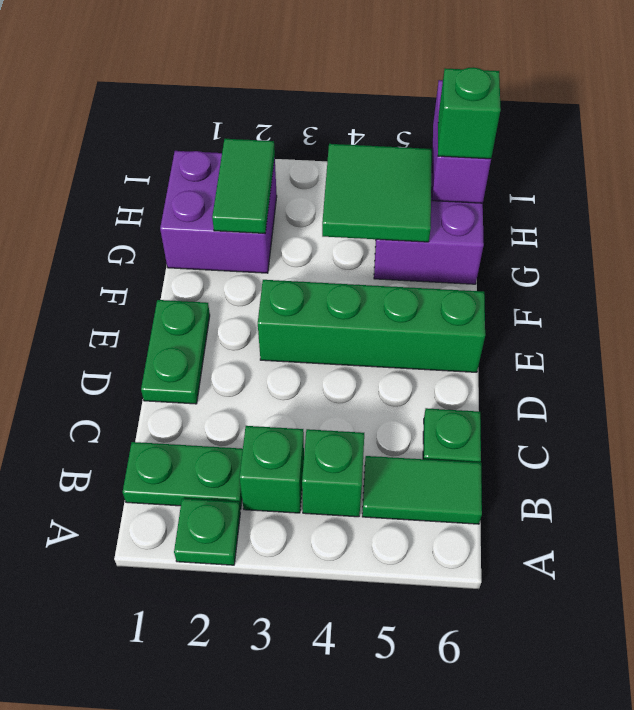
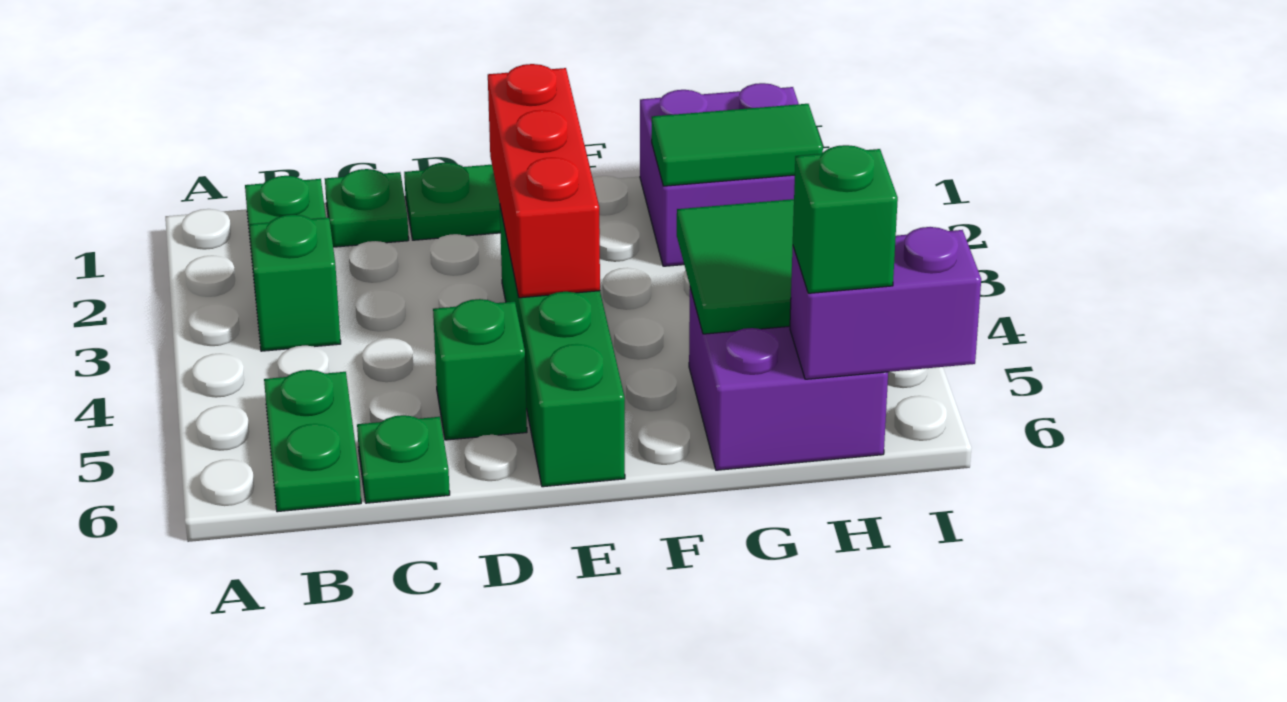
green plate A2 level 1 -> green plate C1 level 1
green brick B4 level 1 -> green brick D5 level 1
green tile B5:B6 level 1 -> green plate B5:B6 level 1
none -> red brick E2:E4 level 2

